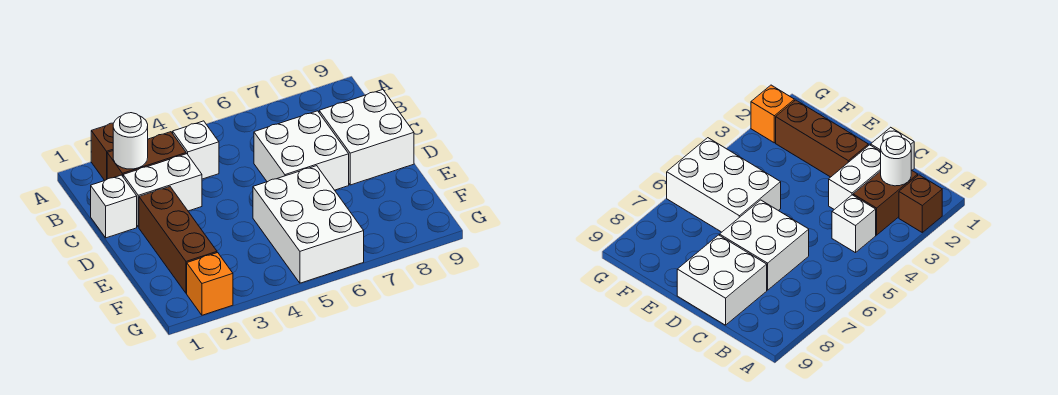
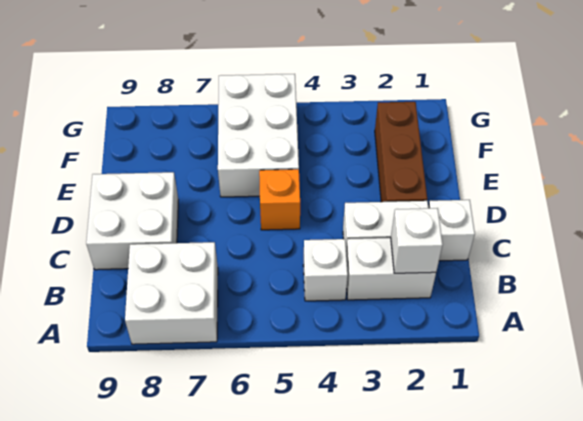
brown brick A2 level 1 -> none
brown brick B2:B3 level 1 -> white brick B2:B3 level 1
white round brick B2 level 2 -> white brick B2 level 2
white brick C6:D7 level 1 -> white brick A7:B8 level 1
orange brick G2 level 1 -> orange brick D5 level 1

